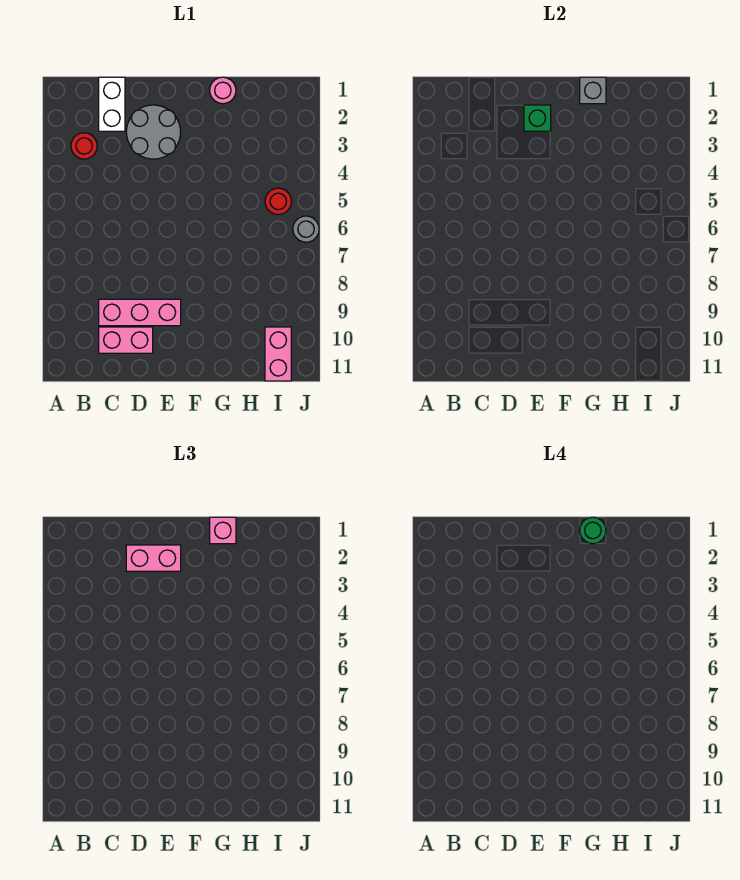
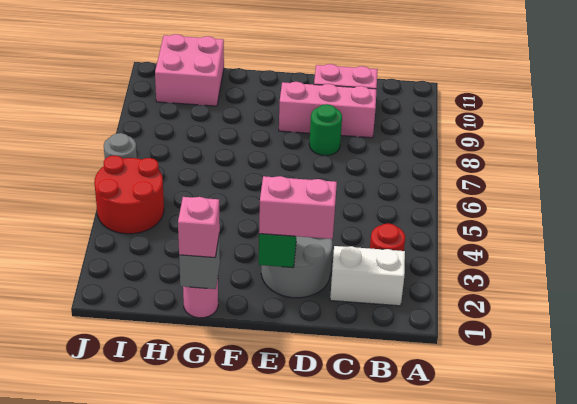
white brick C1:C2 level 1 -> white brick B2:C2 level 1
green round brick G1 level 4 -> green round brick D8 level 1
red round brick I5 level 1 -> red round brick I4:J5 level 1
pink brick I10:I11 level 1 -> pink brick H10:I11 level 1

